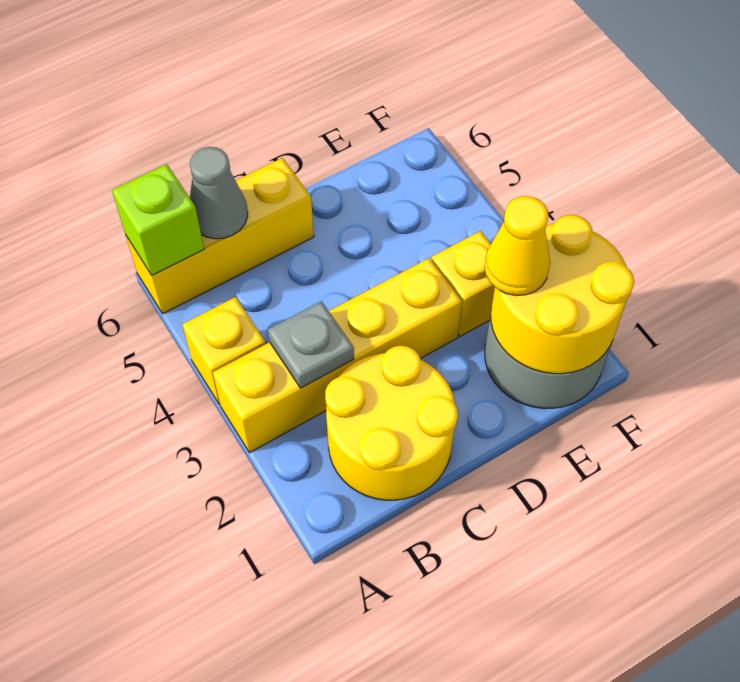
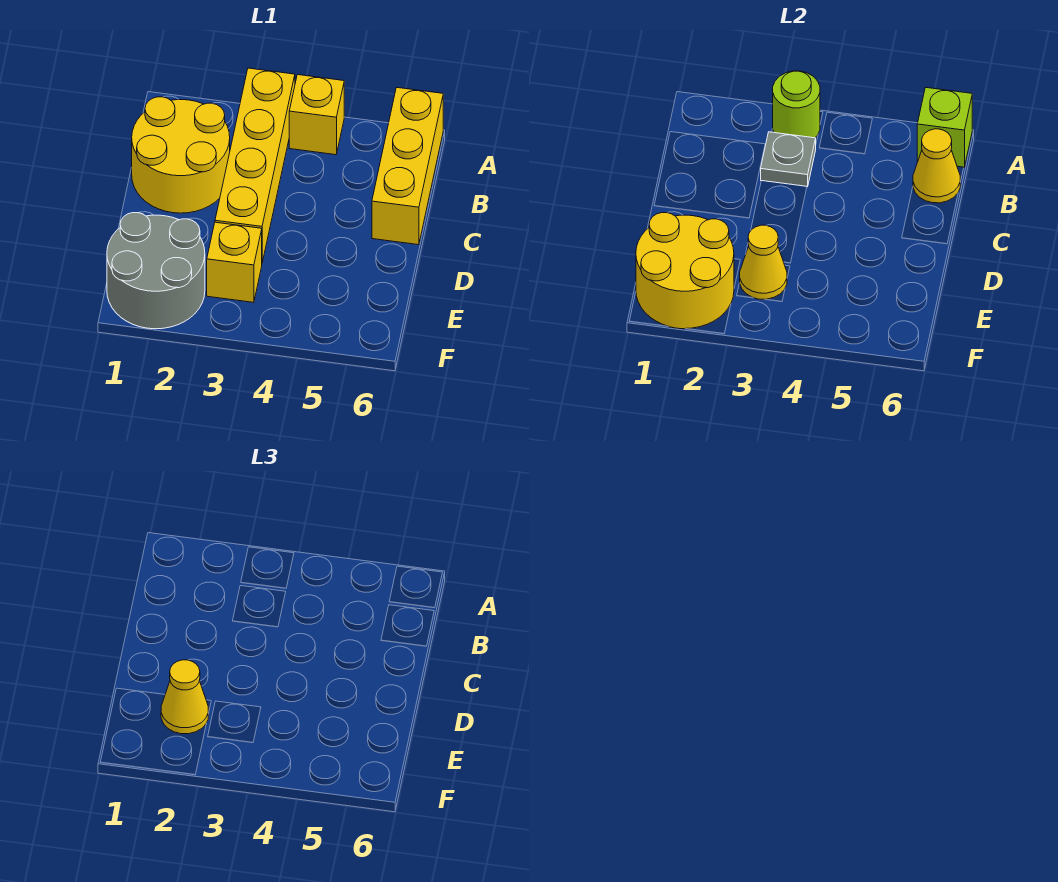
none -> lime round brick A3 level 2
grey cone B6 level 2 -> yellow cone B6 level 2
none -> yellow cone E3 level 2

